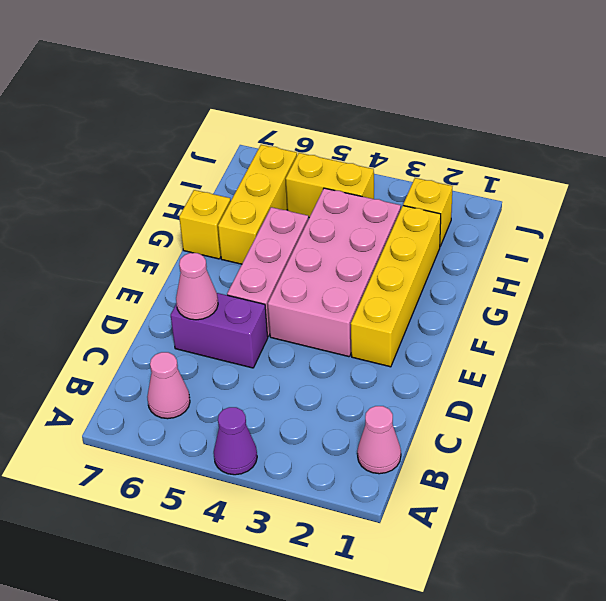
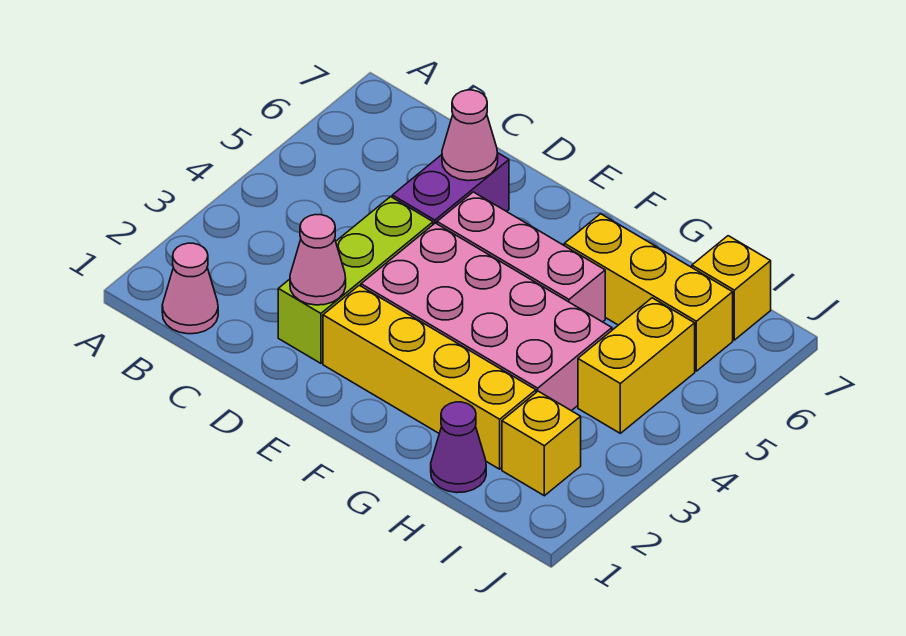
purple cone A4 level 1 -> purple cone H1 level 1
pink cone B6 level 1 -> pink cone D2 level 2
none -> lime brick D2:D4 level 1
yellow brick G7 level 1 -> yellow brick I7 level 1

